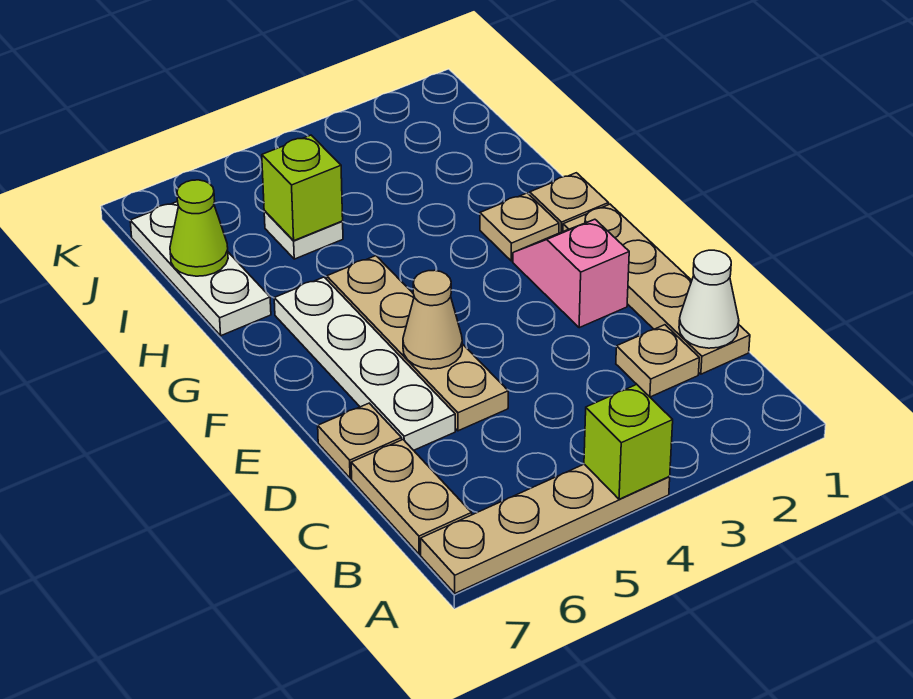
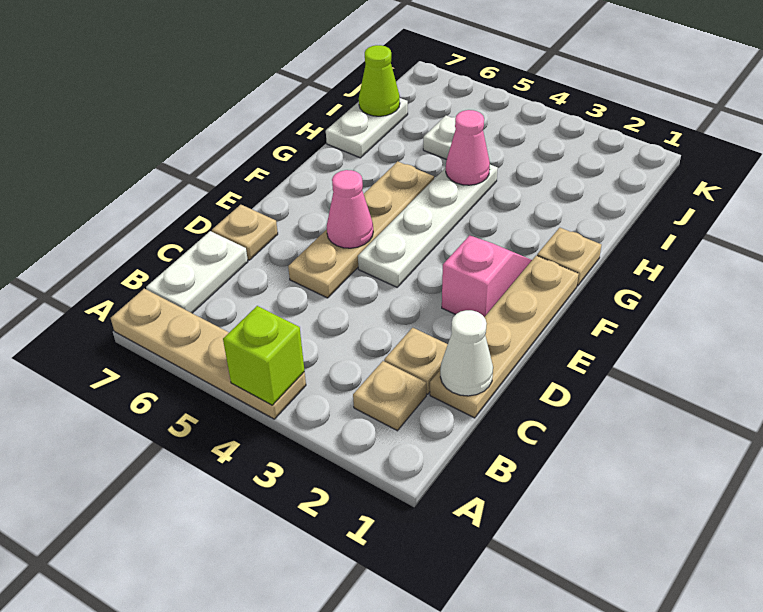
tan plate B7:C7 level 1 -> white plate B7:C7 level 1
white plate D6:G6 level 1 -> white plate E4:H4 level 1
tan cone E5 level 2 -> pink cone E5 level 2
tan plate G2 level 1 -> tan plate B2 level 1
none -> pink cone H4 level 2
white plate H7:J7 level 1 -> white plate H7:I7 level 1
lime brick I5 level 2 -> none

